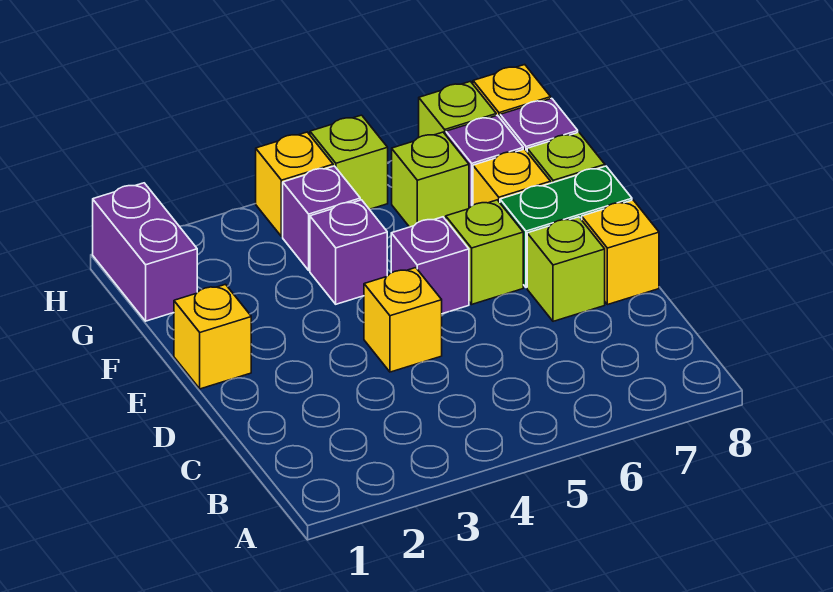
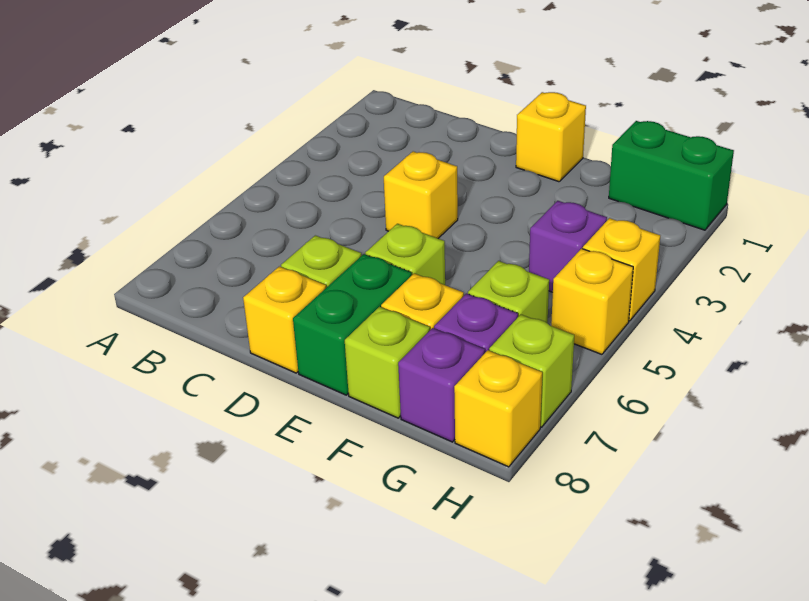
purple brick E5 level 1 -> none
purple brick F4 level 1 -> none
purple brick G1:H1 level 1 -> green brick G1:H1 level 1
lime brick H5 level 1 -> yellow brick H5 level 1

